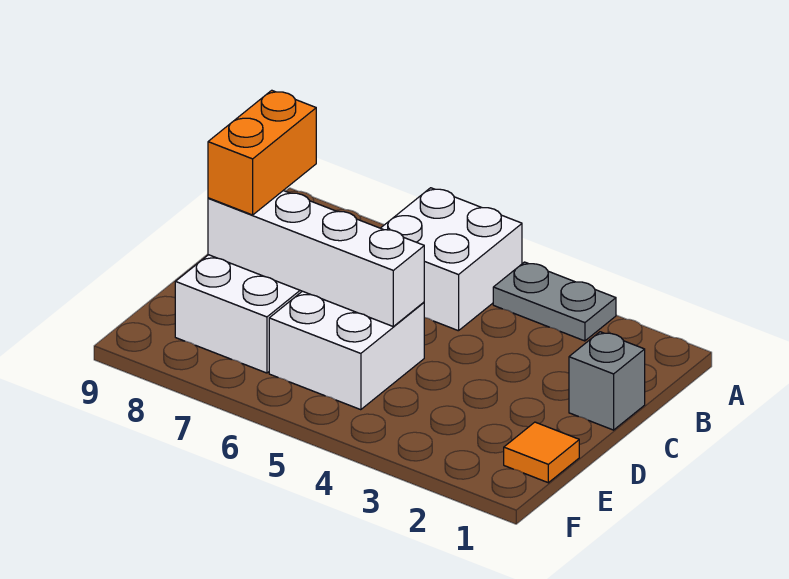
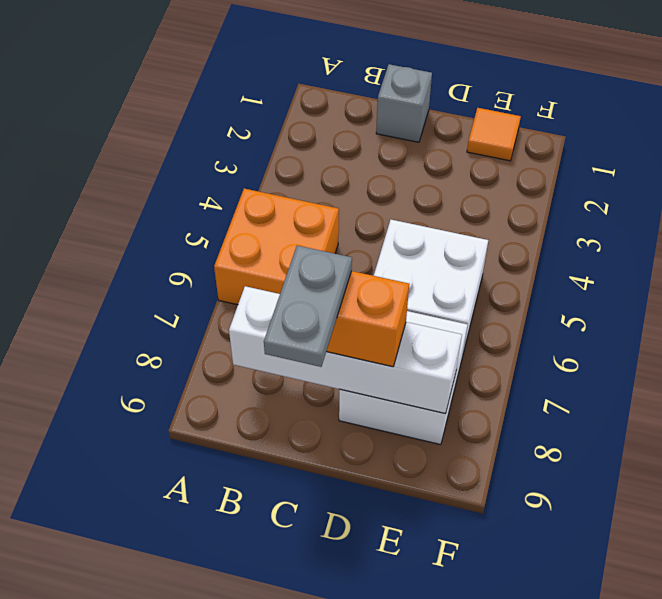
grey plate A3:A4 level 1 -> grey plate C8:C9 level 4
white brick A5:B6 level 1 -> orange brick A5:B6 level 1
white brick D5:D8 level 2 -> white brick B8:E8 level 2

